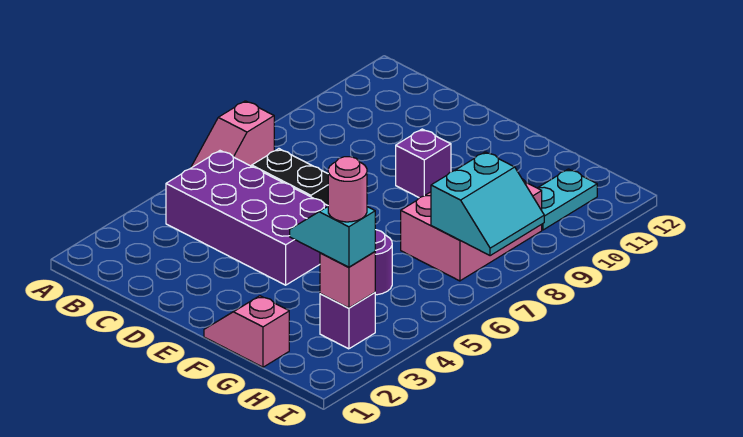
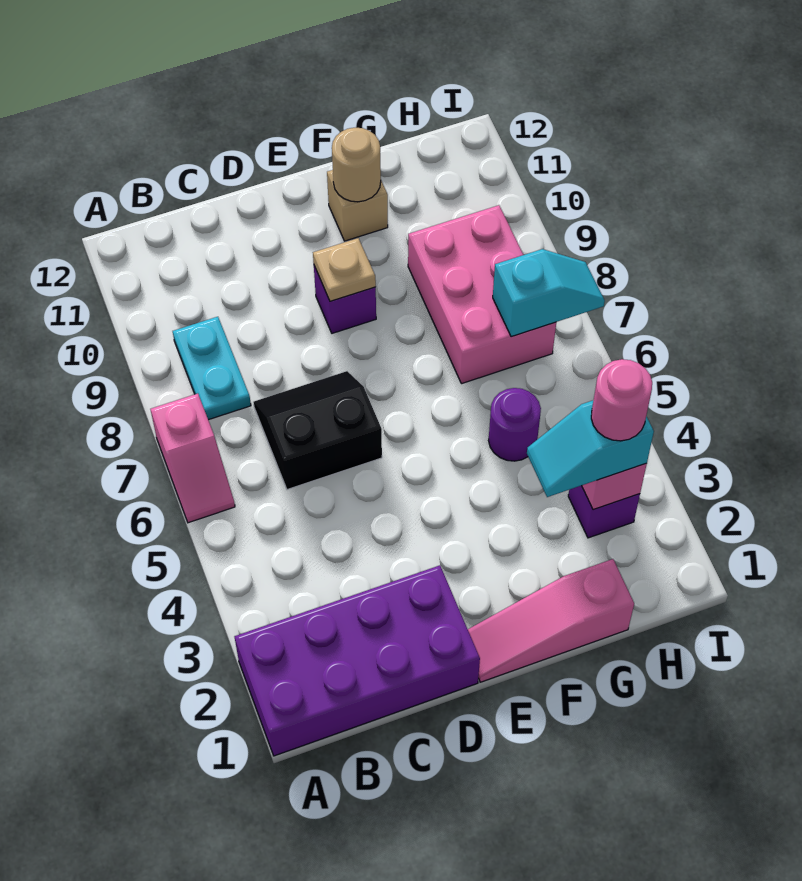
purple brick B4:E5 level 1 -> purple brick A1:D2 level 1
none -> tan plate E9 level 2
pink slope F1:G1 level 1 top G -> pink slope E1:G1 level 1 top G
none -> tan brick F11 level 1
none -> tan round brick F11 level 2
cyan slope H7:I8 level 2 top H -> cyan slope H7:I7 level 2 top H
cyan plate H10:H11 level 1 -> cyan plate B8:B9 level 1

